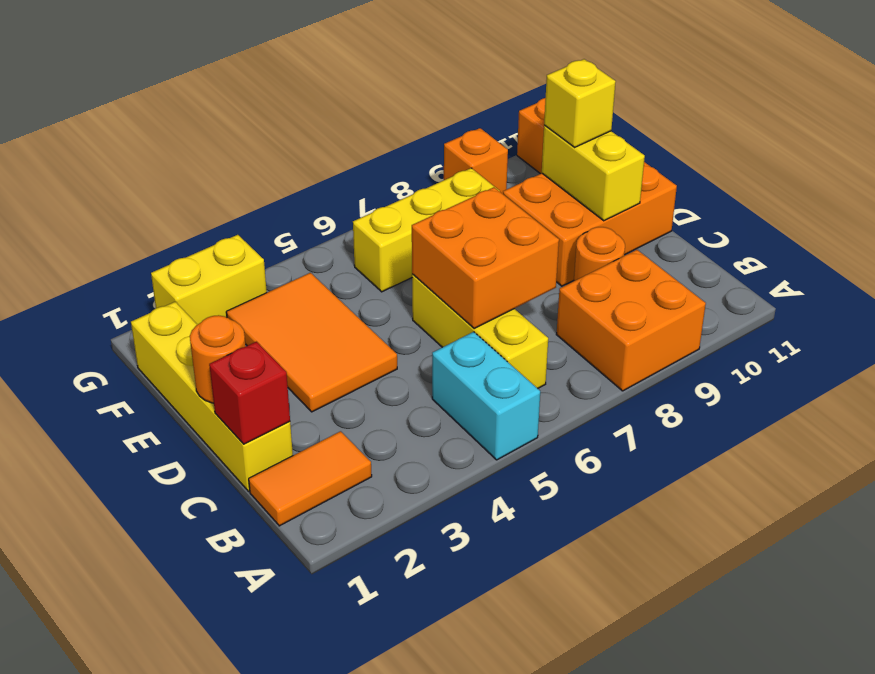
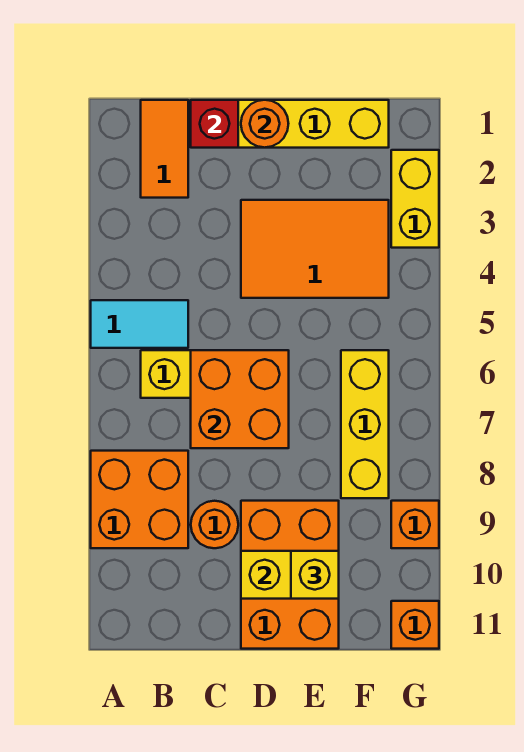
cyan brick A5:B5 level 1 -> cyan tile A5:B5 level 1

